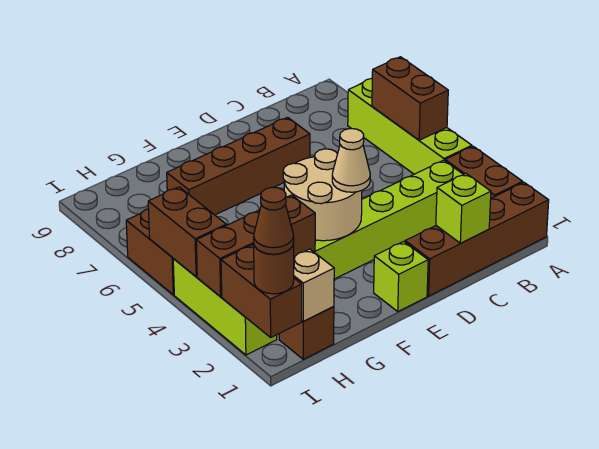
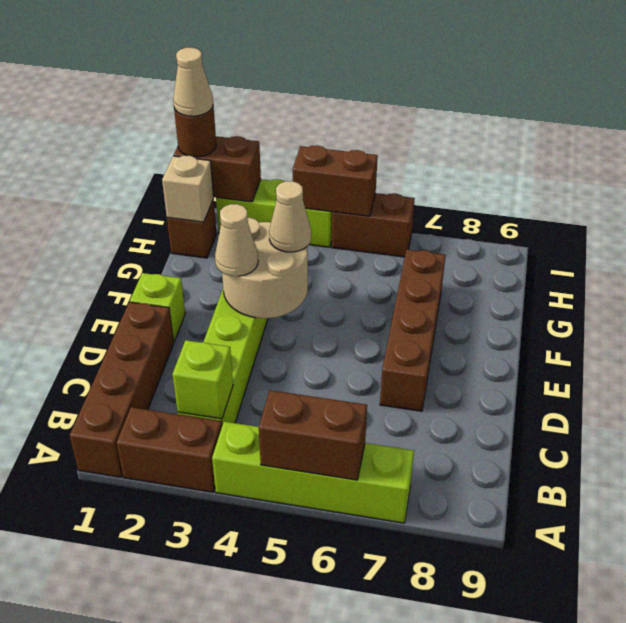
lime brick C1 level 2 -> lime brick B3 level 2
none -> tan cone F4 level 3
brown brick G3:I3 level 2 -> none
brown cone I1 level 4 -> tan cone I1 level 4

